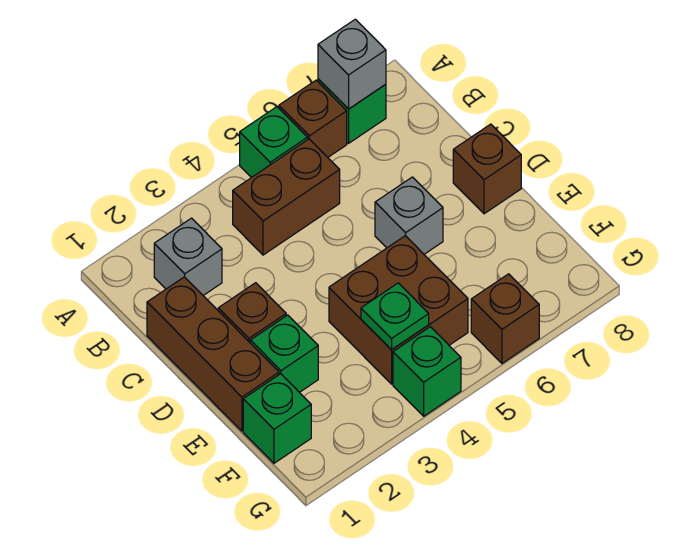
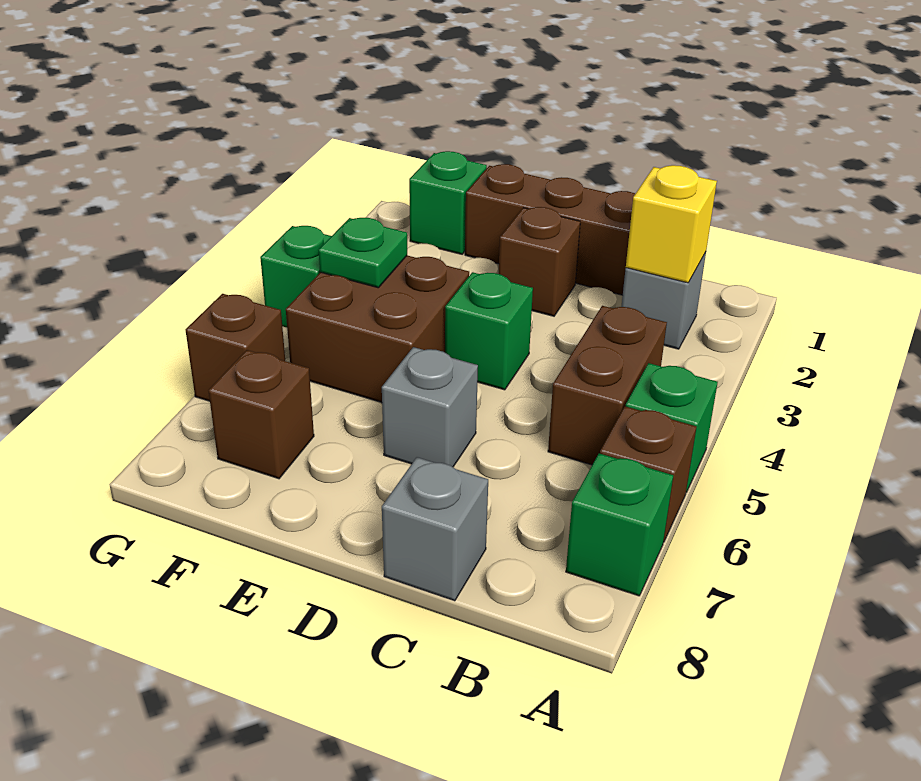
grey brick A7 level 2 -> grey brick C8 level 1
none -> yellow brick B2 level 2
brown brick D8 level 1 -> brown brick F7 level 1
green brick E2 level 1 -> green brick D4 level 1

